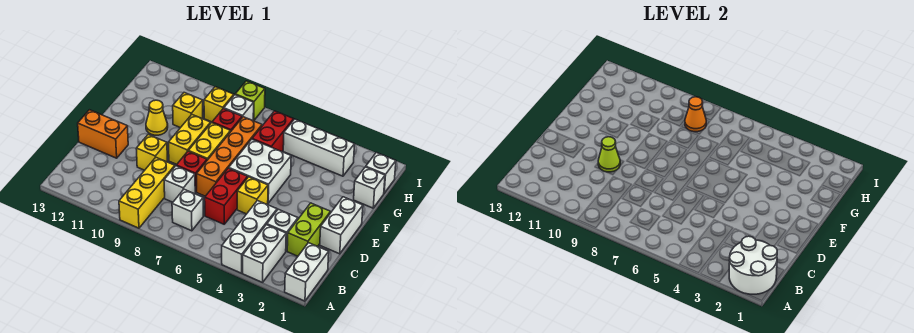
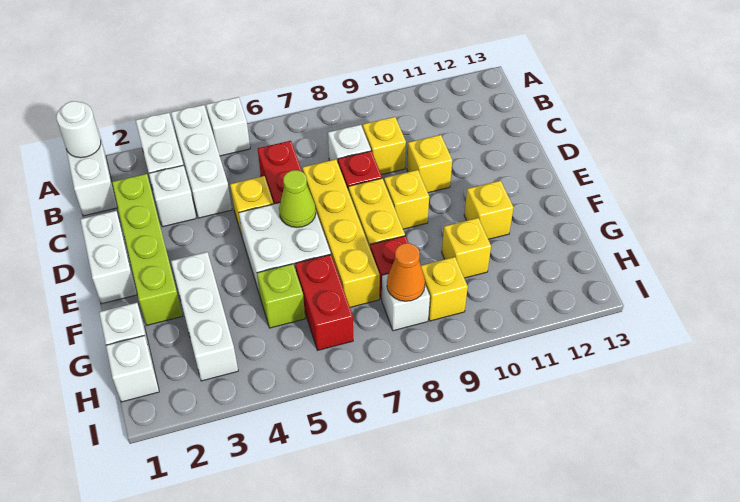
white round brick A1:B2 level 2 -> white round brick A1 level 2
yellow brick A9:C9 level 1 -> yellow brick C9 level 1
white brick B7 level 1 -> white brick A5 level 1
lime brick C2:D2 level 1 -> lime brick C2:F2 level 1
orange brick D7:G7 level 1 -> yellow brick D7:G7 level 1
lime cone D10 level 2 -> lime cone E6 level 2
orange brick D12:D13 level 1 -> none
yellow brick E9:F9 level 1 -> yellow brick E9 level 1
yellow cone F11 level 1 -> yellow brick F11 level 1
white brick H3:H5 level 1 -> white brick F3:H3 level 1
lime brick I8 level 1 -> lime brick G5 level 1

